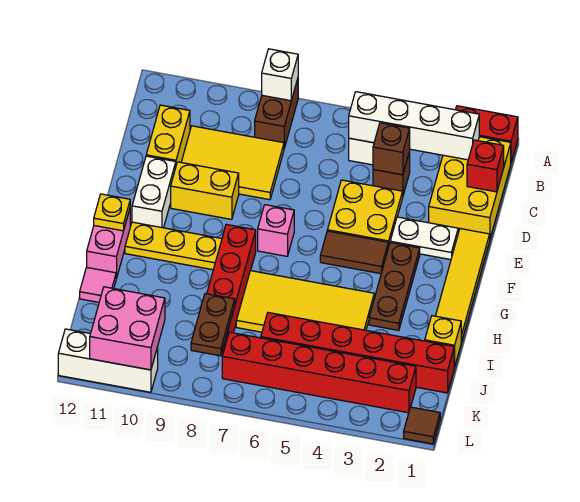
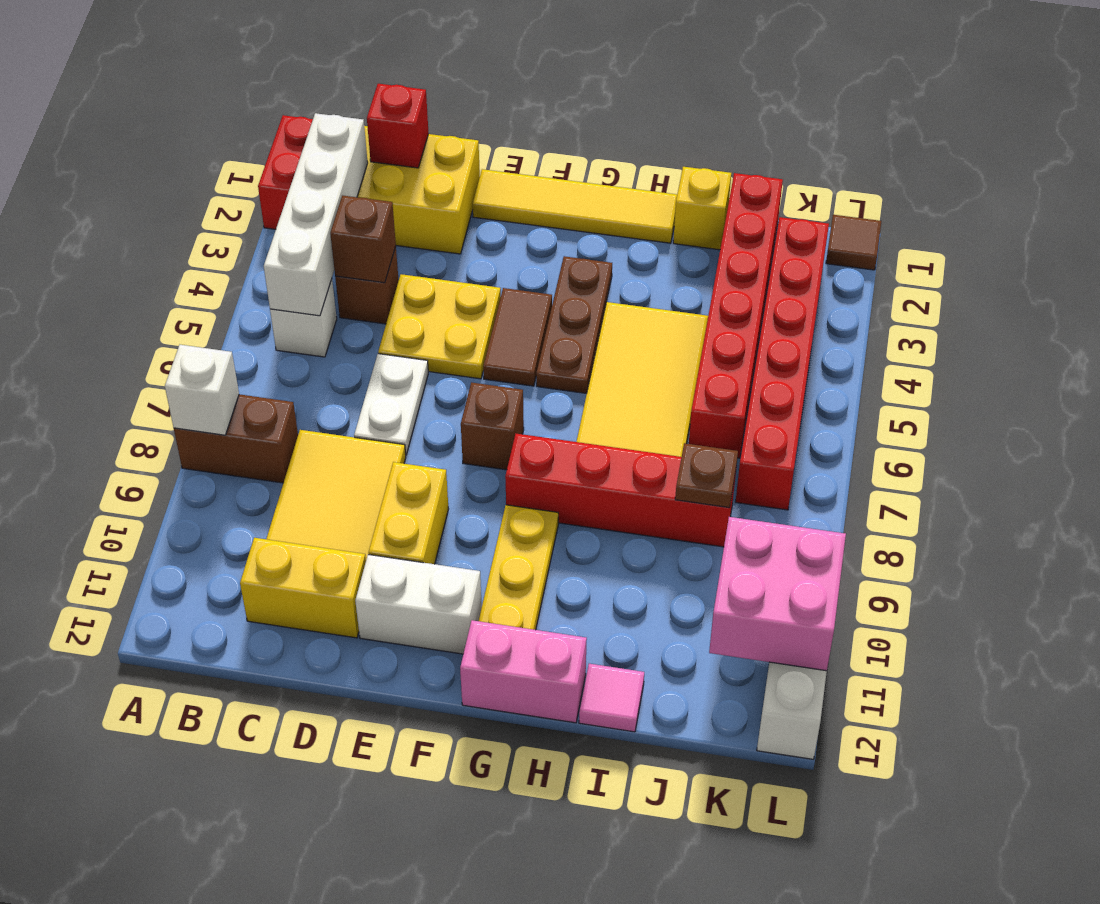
white plate E2:E3 level 1 -> white plate D6:D7 level 1
brown plate F3:H3 level 1 -> brown plate G3:G5 level 1
pink brick F7 level 1 -> brown brick F7 level 1
yellow plate G12 level 2 -> none
brown plate J8:K8 level 2 -> brown plate J8 level 2

